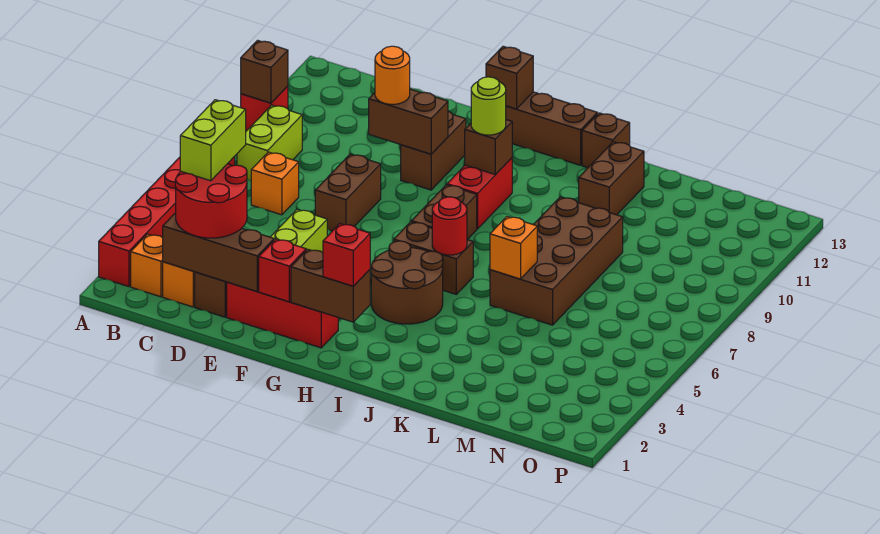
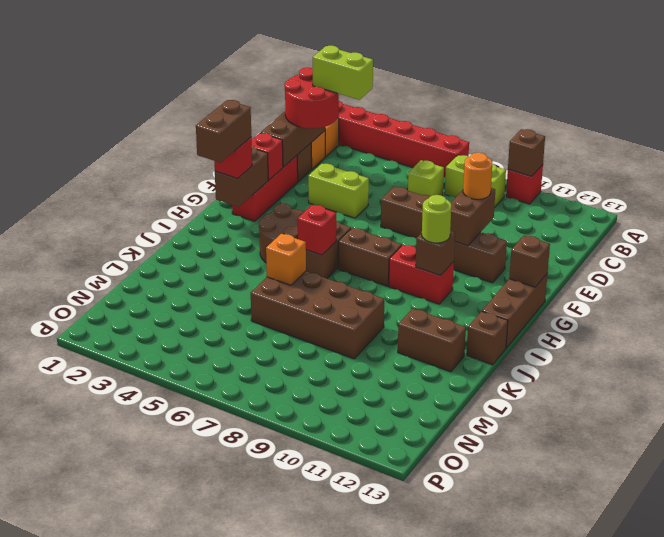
orange brick C7 level 1 -> lime brick C7 level 1
none -> brown brick H2:I2 level 4
red round brick I6 level 2 -> red brick I6 level 2

